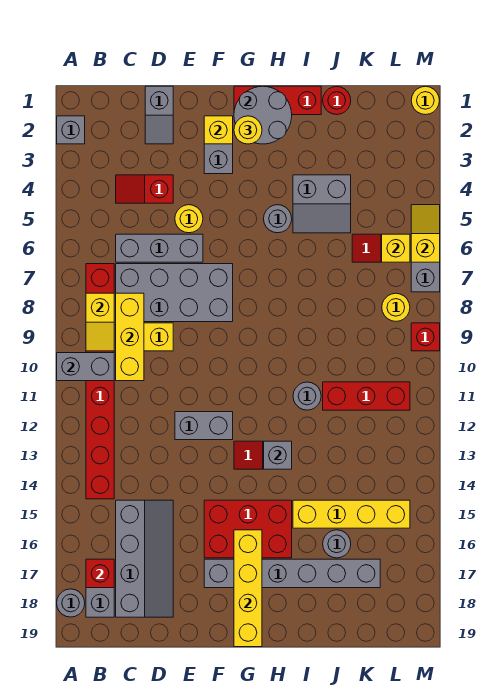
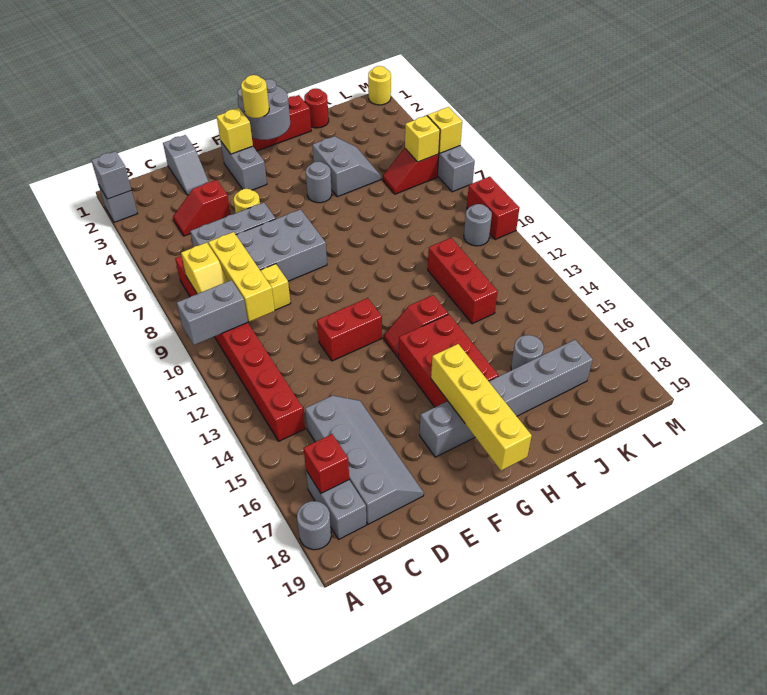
grey brick E12:F12 level 1 -> red brick E12:F12 level 1
red brick F15:H16 level 1 -> red brick G14:H16 level 1
grey brick H13 level 2 -> grey brick A2 level 2
grey slope I4:J5 level 1 top 4 -> grey slope I4:J5 level 1 top I
grey round brick I11 level 1 -> grey round brick L10 level 1
yellow brick I15:L15 level 1 -> none
red brick J11:L11 level 1 -> red brick J11:J13 level 1
yellow round brick L8 level 1 -> none
red brick M9 level 1 -> red brick M9:M10 level 1

